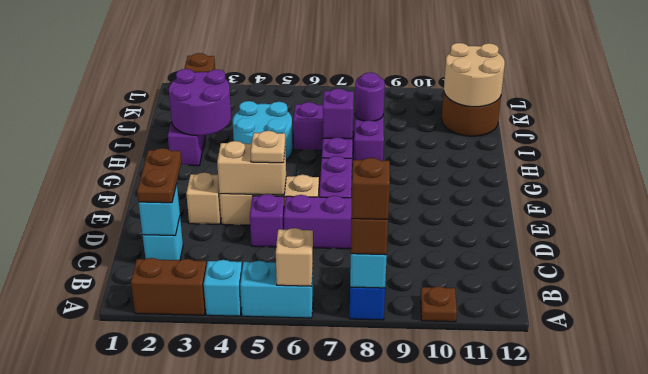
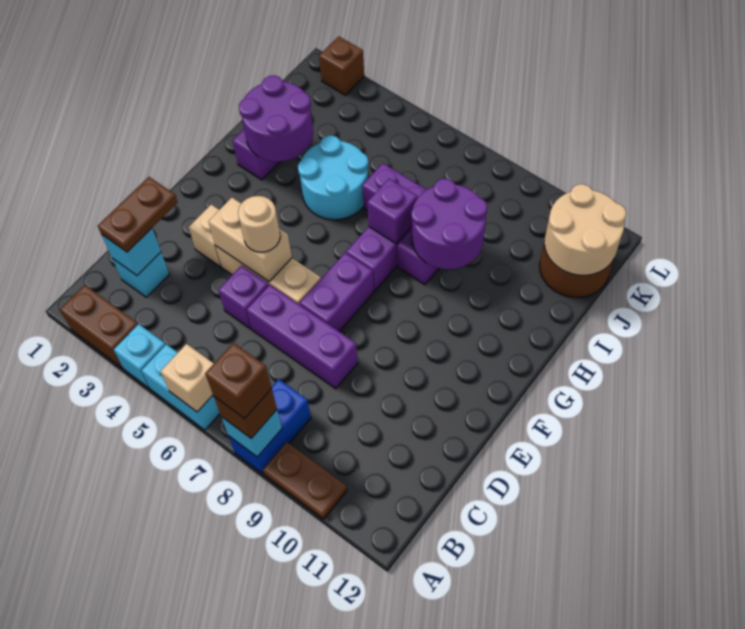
brown plate A10 level 1 -> brown plate A9:A10 level 1
tan plate E5 level 3 -> tan round brick E5 level 3
purple round brick I8 level 2 -> purple round brick H8:I9 level 2

